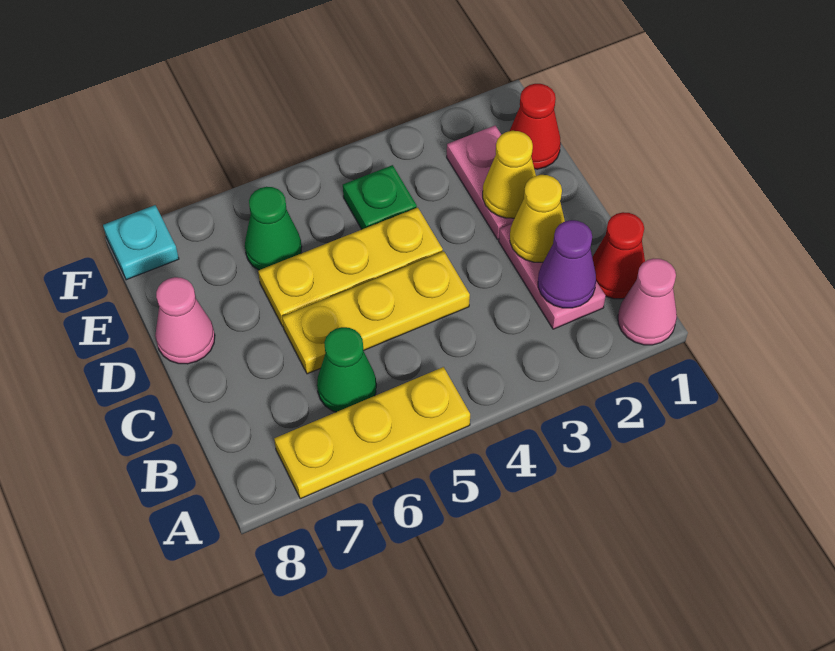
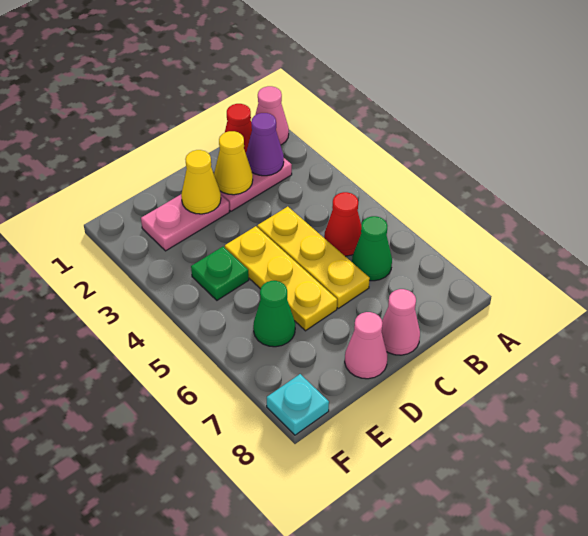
yellow plate A5:A7 level 1 -> none
none -> pink cone C8 level 1
red cone E1 level 1 -> red cone B5 level 1

